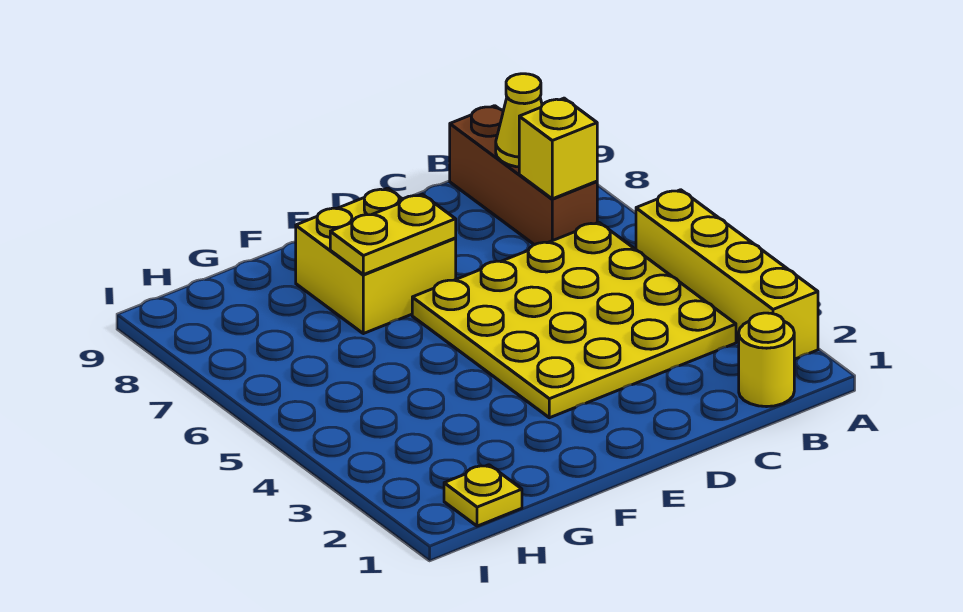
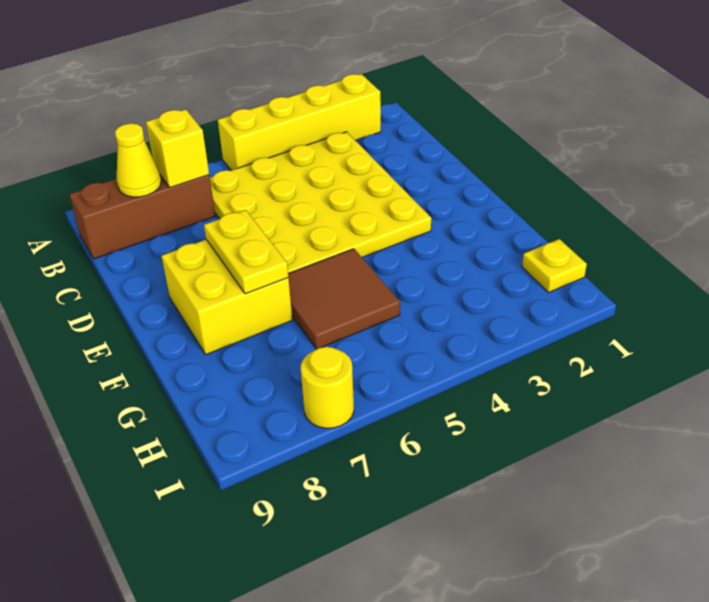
yellow round brick B1 level 1 -> yellow round brick I7 level 1
none -> brown tile F5:G6 level 1

